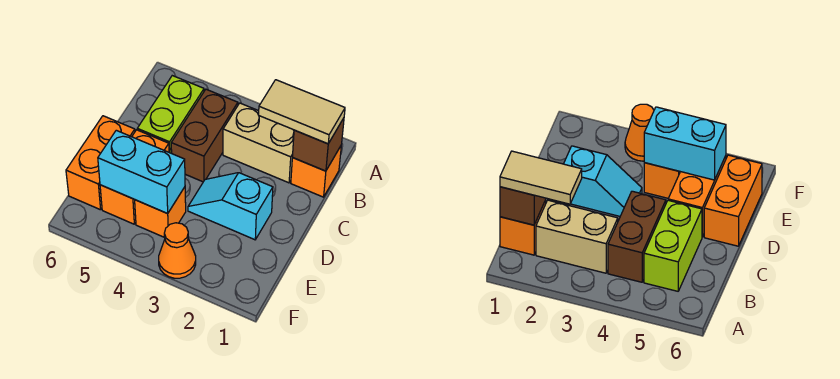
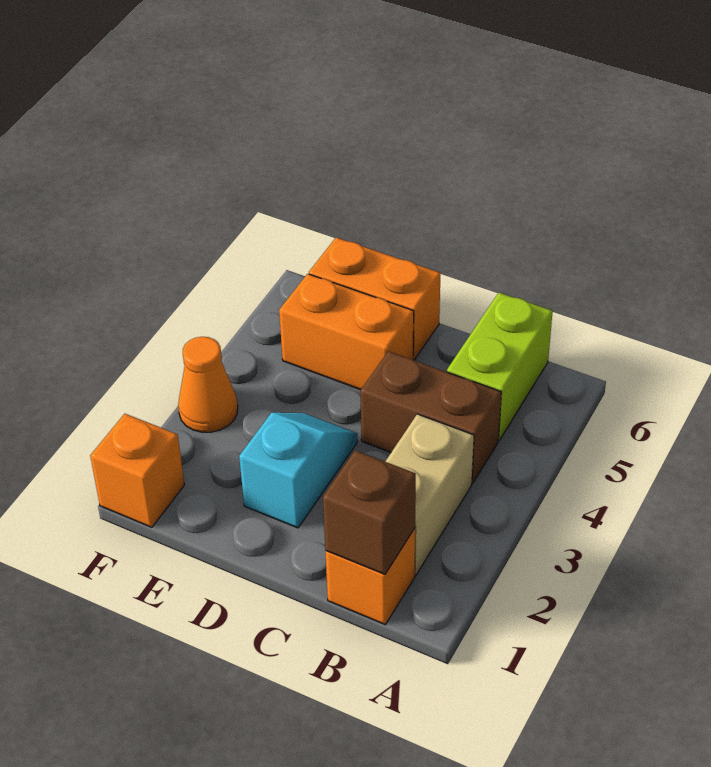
tan tile B1:B2 level 3 -> none
lime brick B5:C5 level 1 -> lime brick B5:B6 level 1
orange brick E4 level 1 -> orange brick F1 level 1
cyan brick E4:E5 level 2 -> none

